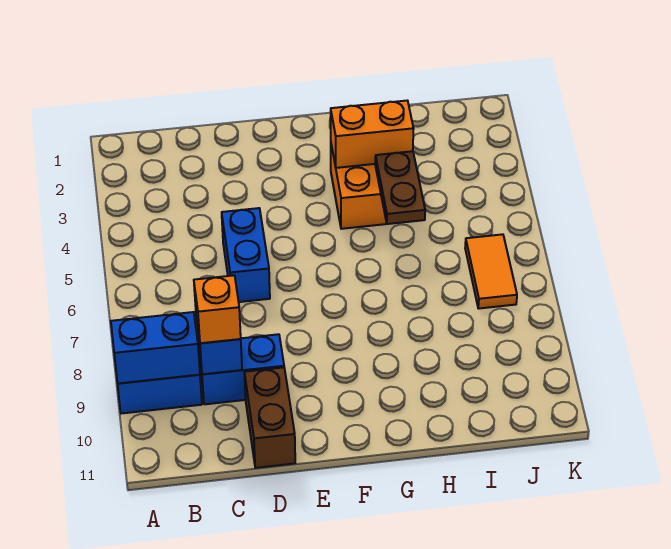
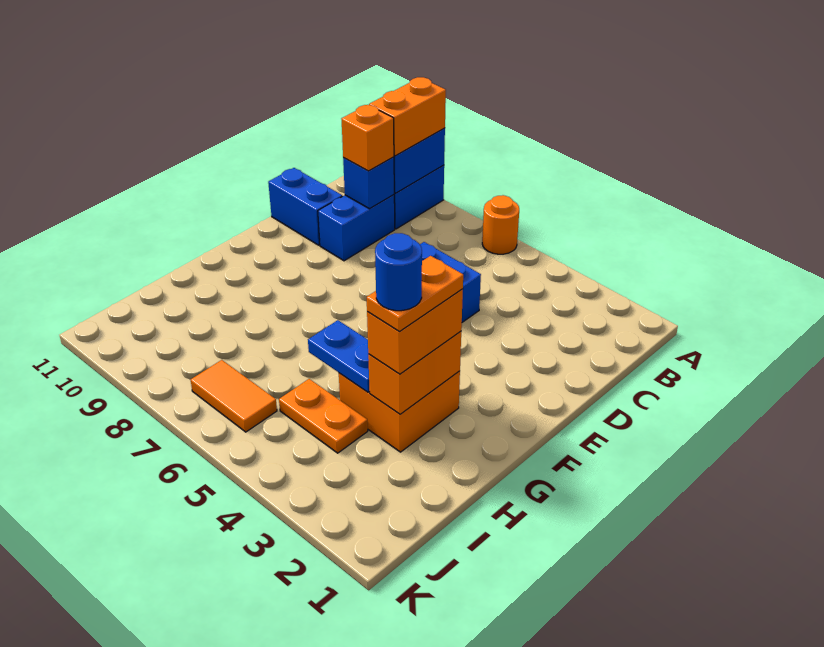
none -> orange round brick A6 level 1
none -> orange brick A9:B9 level 3
brown brick D10:D11 level 1 -> blue brick D10:D11 level 1
none -> orange brick G3:H3 level 3
none -> orange plate G3:H3 level 4
none -> blue round brick H3 level 5
brown plate H4:H5 level 2 -> blue plate H4:H5 level 2
none -> orange plate I4:I5 level 1

